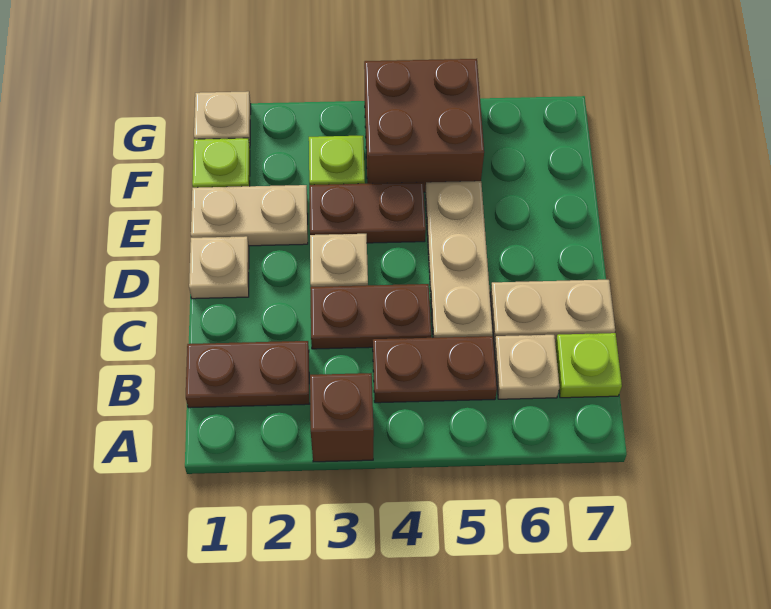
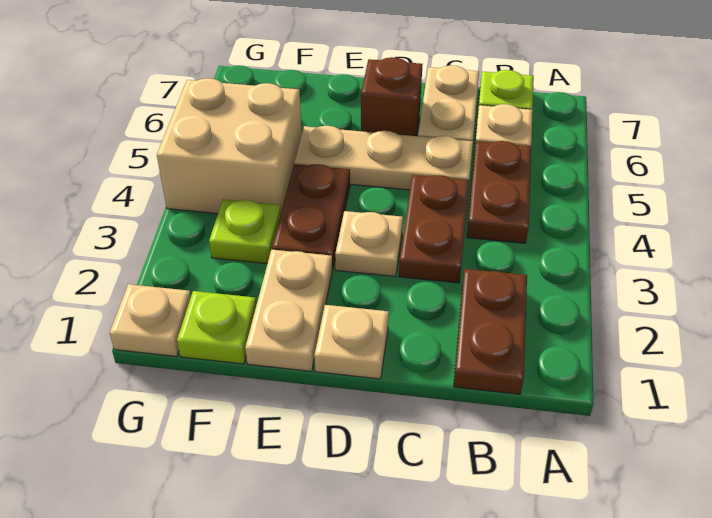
brown brick A3 level 1 -> brown brick D6 level 1
brown brick F4:G5 level 1 -> tan brick F4:G5 level 1

